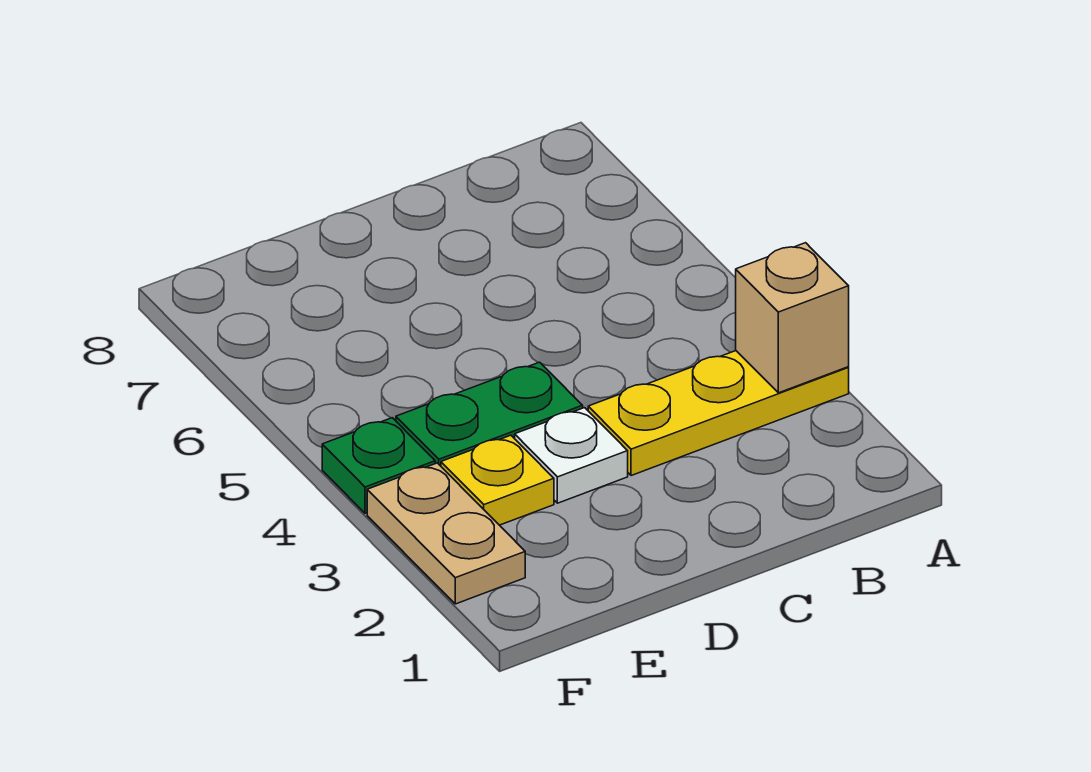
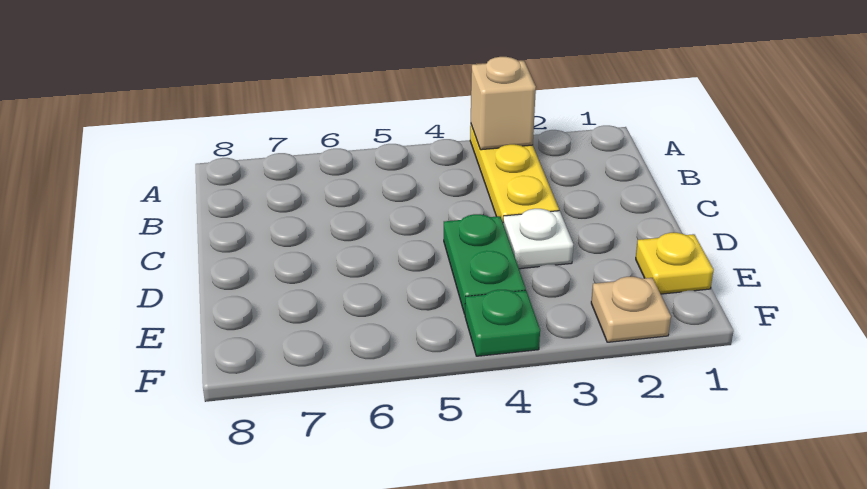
yellow plate E3 level 1 -> yellow plate E1 level 1
tan plate F2:F3 level 1 -> tan plate F2 level 1

